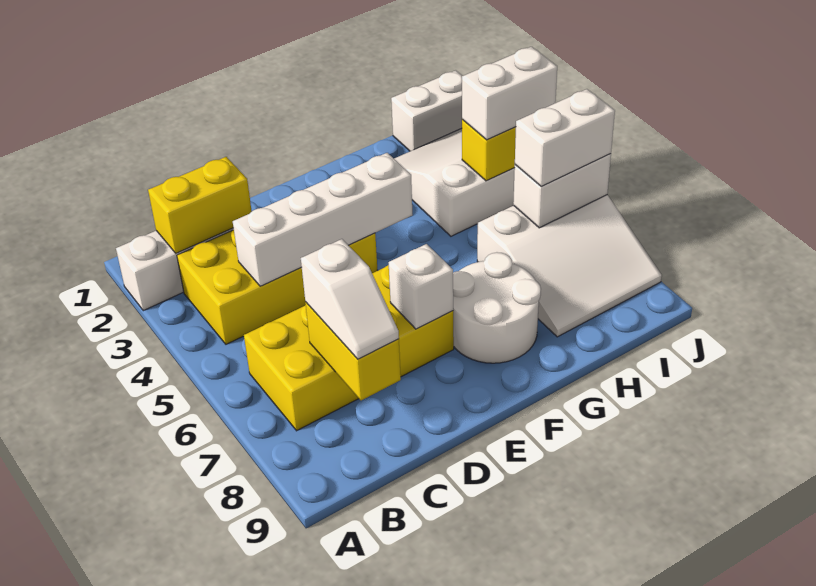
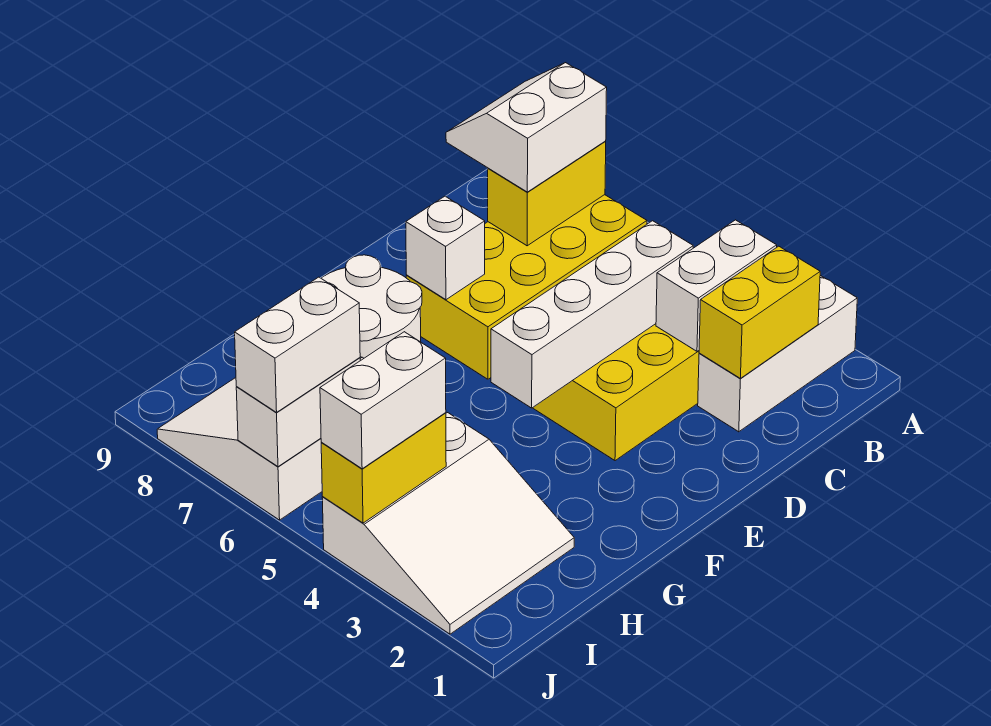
yellow brick C7:C8 level 2 -> yellow brick B7:C7 level 2
white slope C7:C8 level 3 top 7 -> white slope B7:C8 level 3 top 7
white brick I1:J1 level 1 -> white brick B3:C3 level 2

